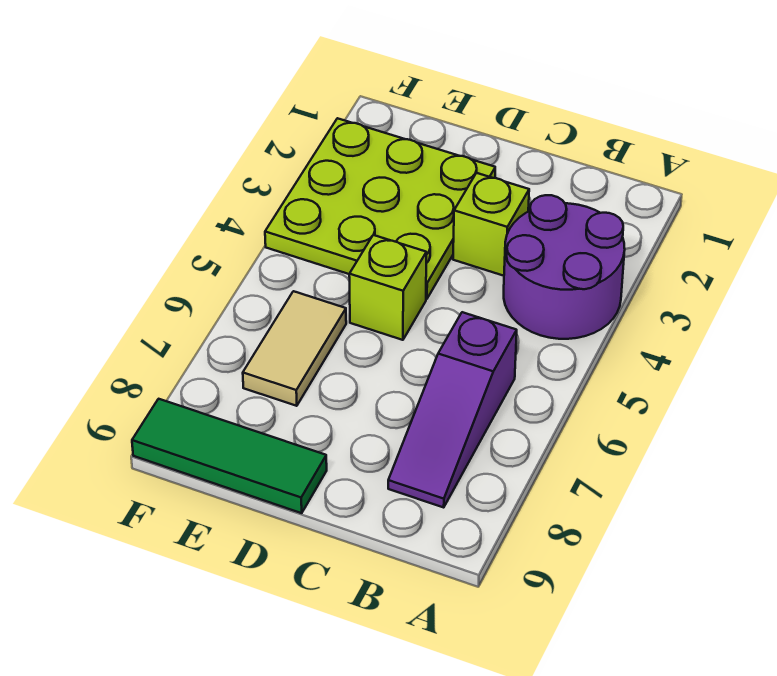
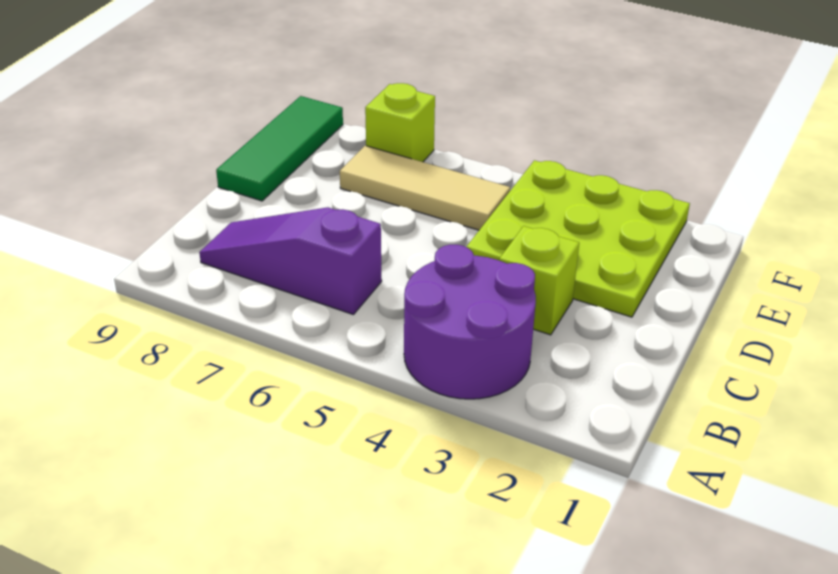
lime brick D5 level 1 -> lime brick F7 level 1
tan tile E6:E7 level 1 -> tan tile E5:E7 level 1

